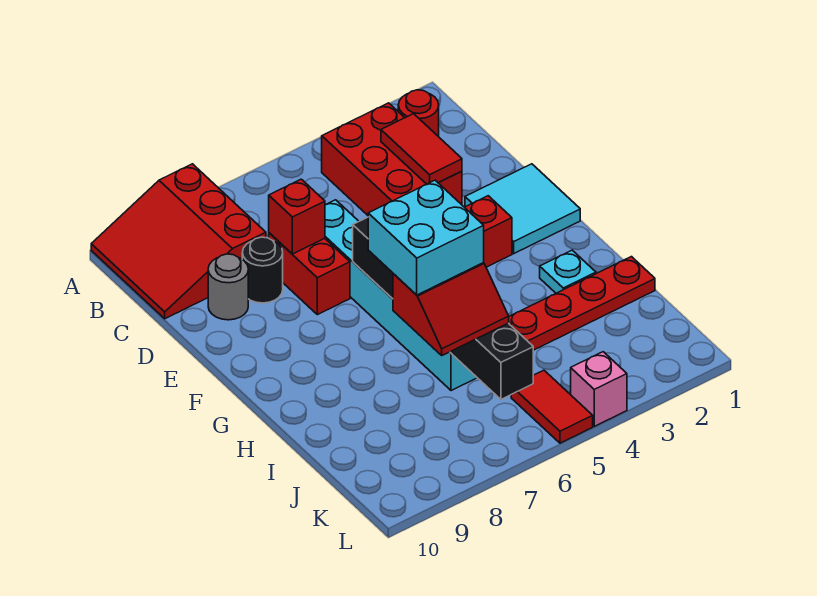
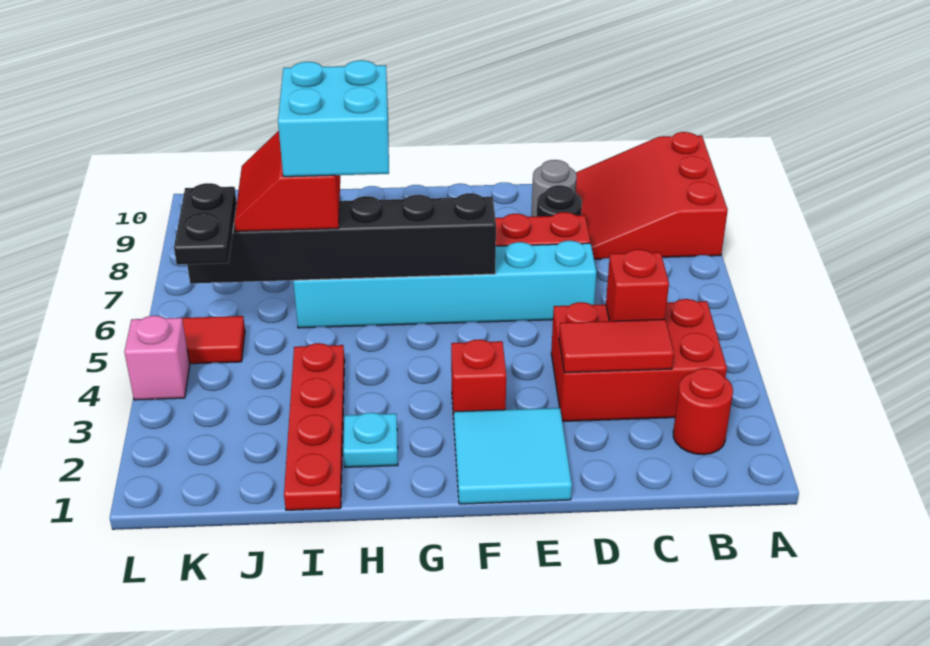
red slope A8:C10 level 1 top 8 -> red slope A8:C10 level 1 top A
red brick D7 level 2 -> red brick C4 level 2
none -> black plate K5:K6 level 3

